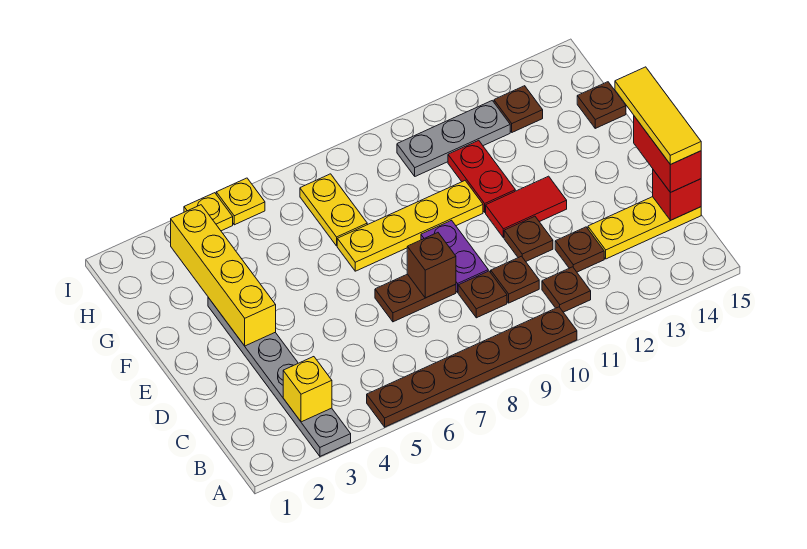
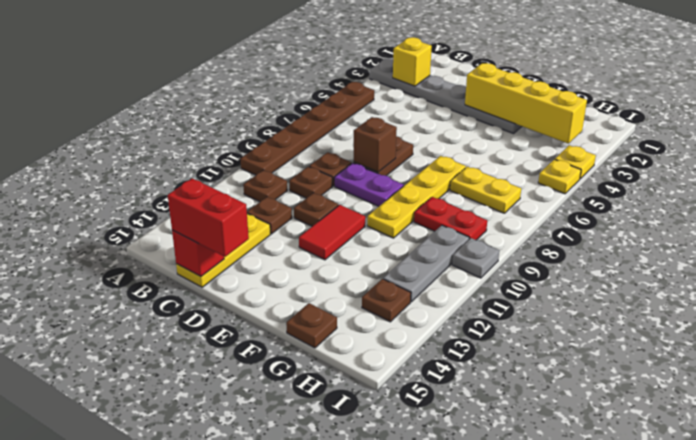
yellow tile C15:E15 level 4 -> none
red plate F11:G11 level 1 -> red plate G9:H9 level 1
none -> grey plate I10 level 1

